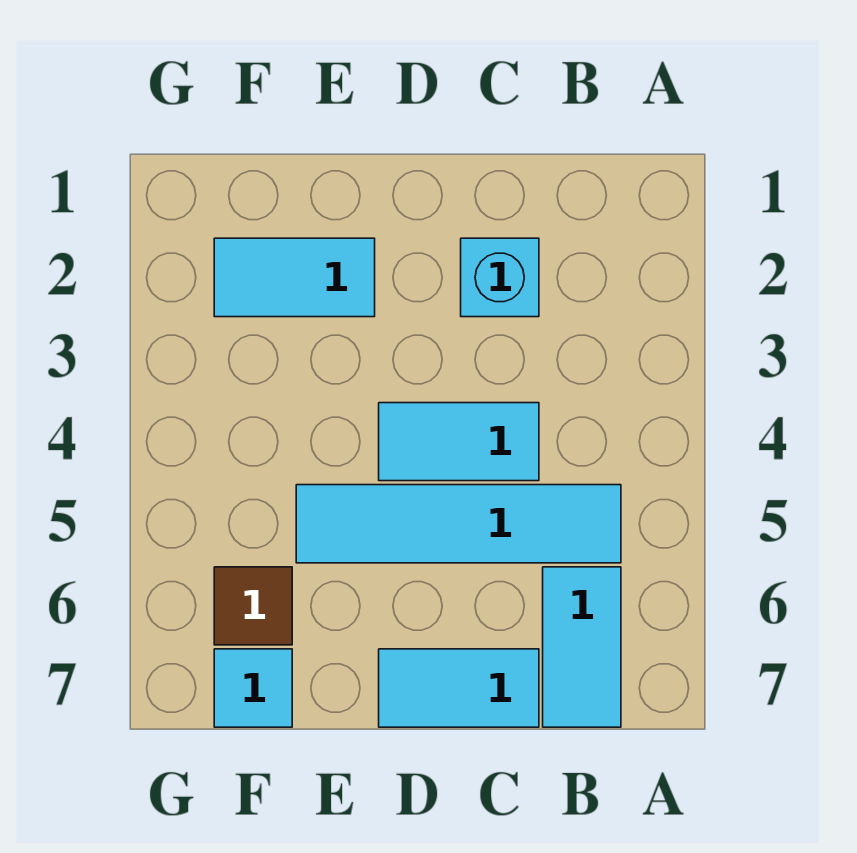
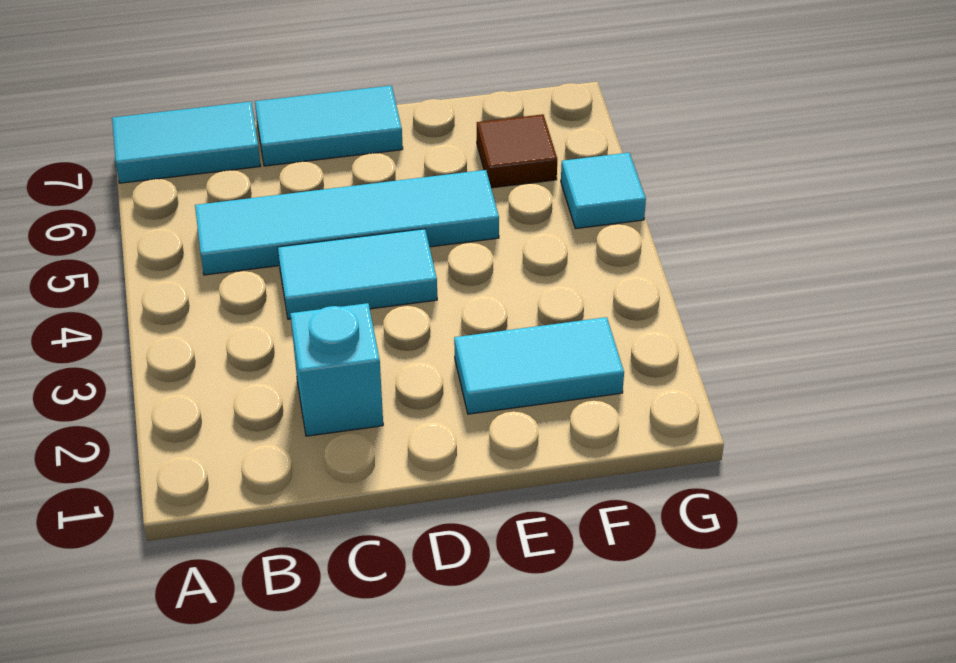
cyan tile B6:B7 level 1 -> cyan tile A7:B7 level 1
cyan tile F7 level 1 -> cyan tile G5 level 1

